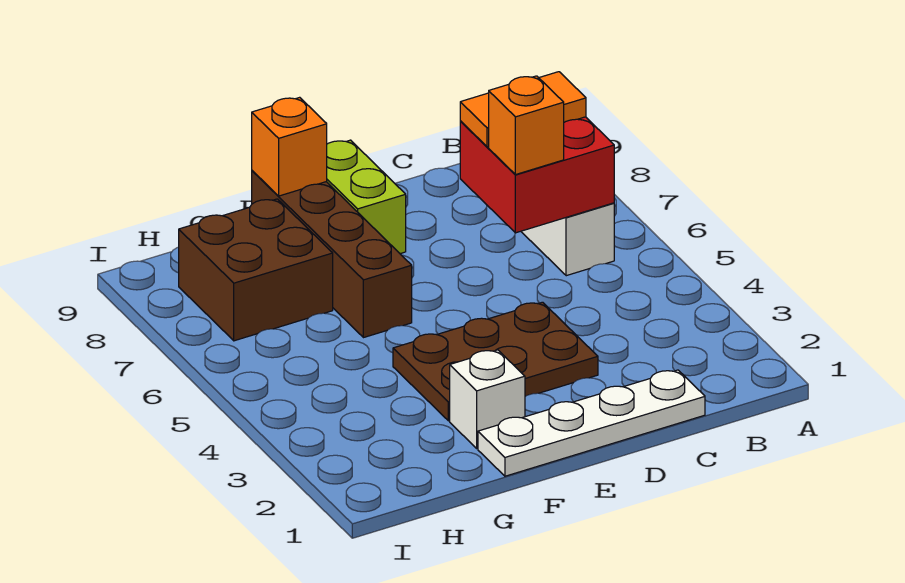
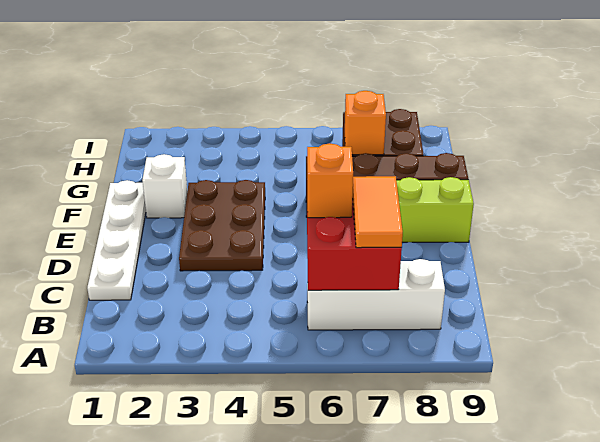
orange brick F9 level 2 -> orange brick G7 level 2

